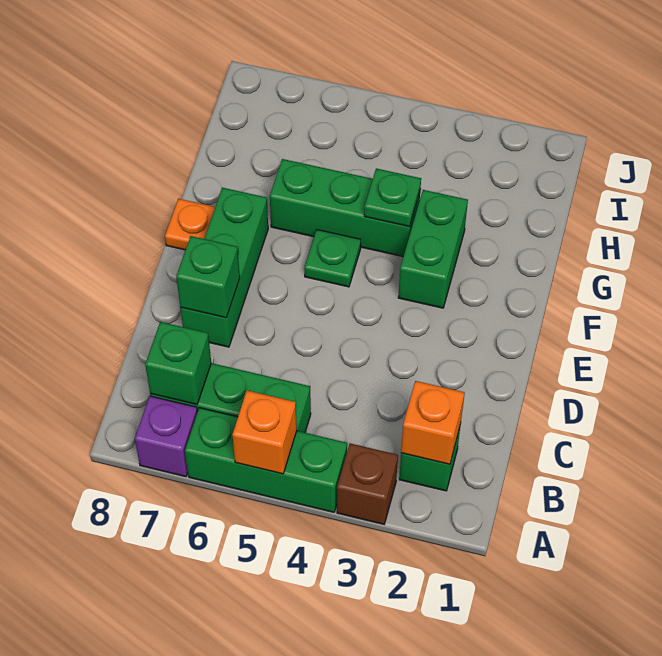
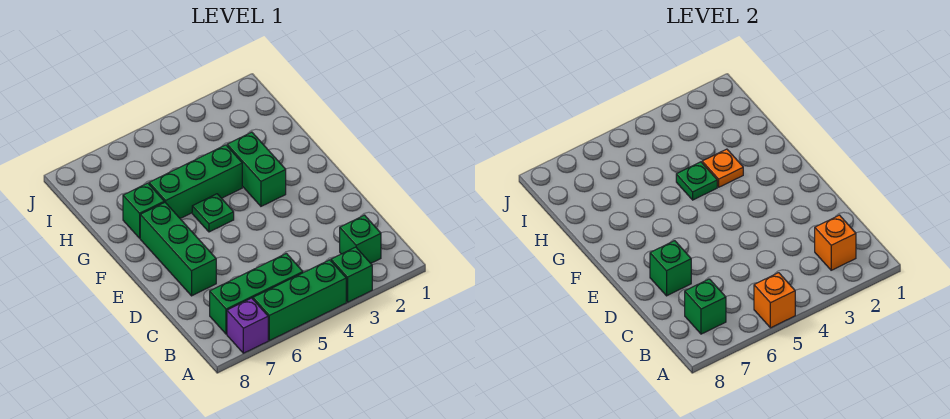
brown brick A3 level 1 -> green brick A3 level 1
orange plate F8 level 1 -> orange plate G3 level 2
none -> green brick G7 level 1

